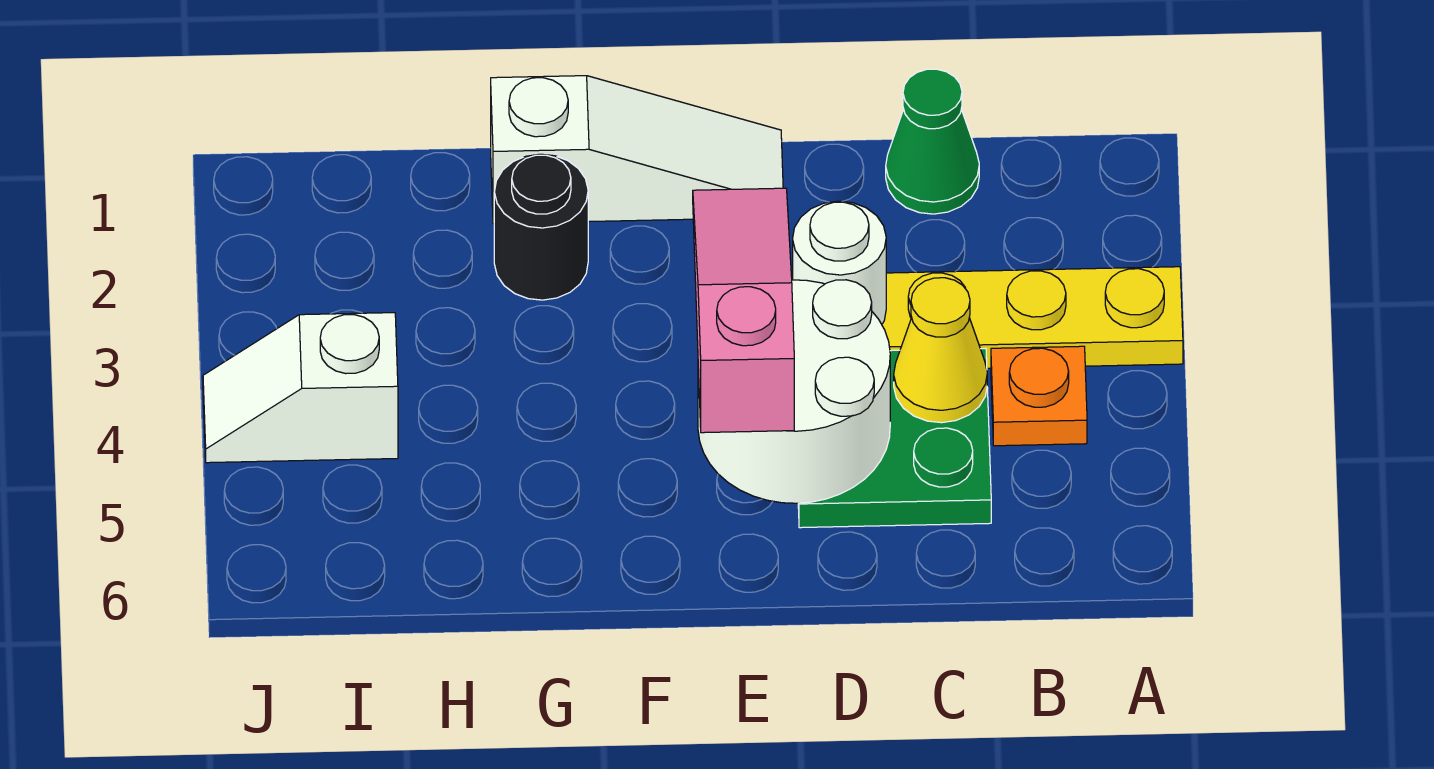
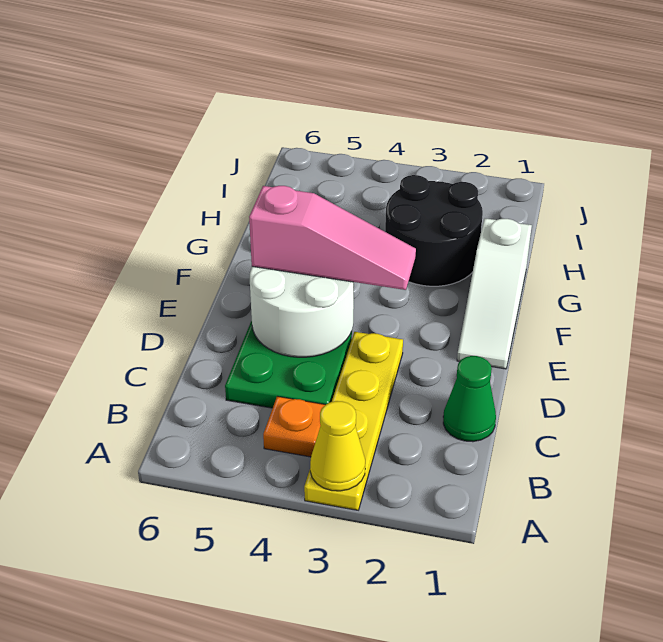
yellow cone C4 level 2 -> yellow cone A3 level 2
white round brick D3 level 2 -> none
black round brick G2 level 1 -> black round brick G2:H3 level 1
white slope I4:J4 level 1 top I -> none

